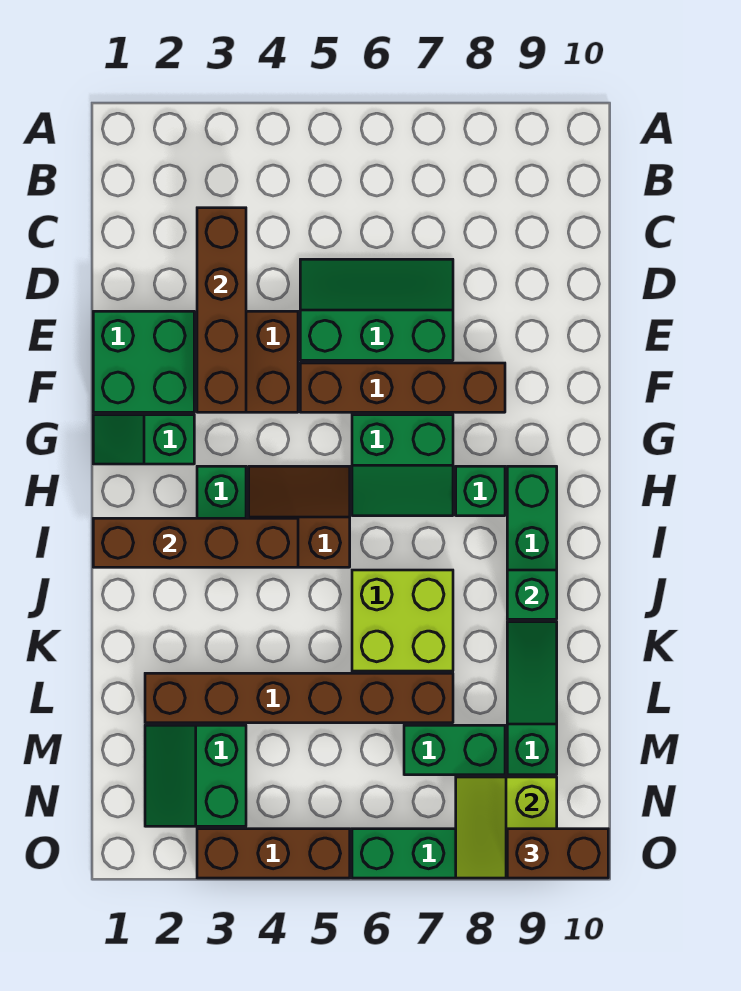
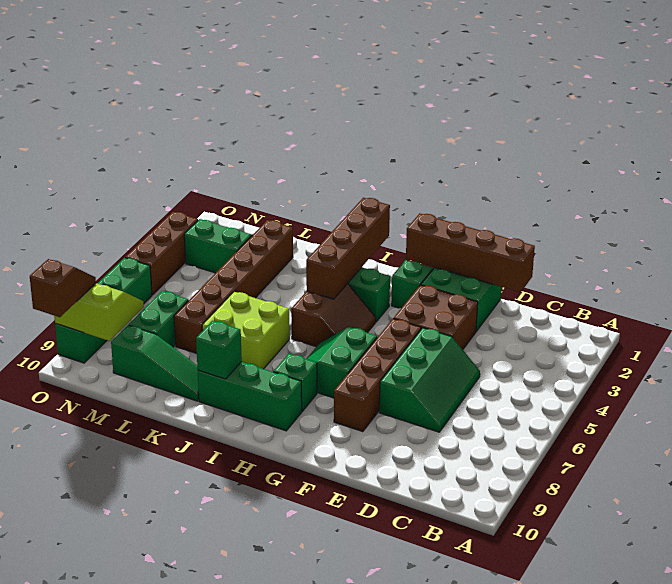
brown brick C3:F3 level 2 -> brown brick D1:G1 level 2
brown brick O9:O10 level 3 -> brown slope O9:O10 level 3 top 10

